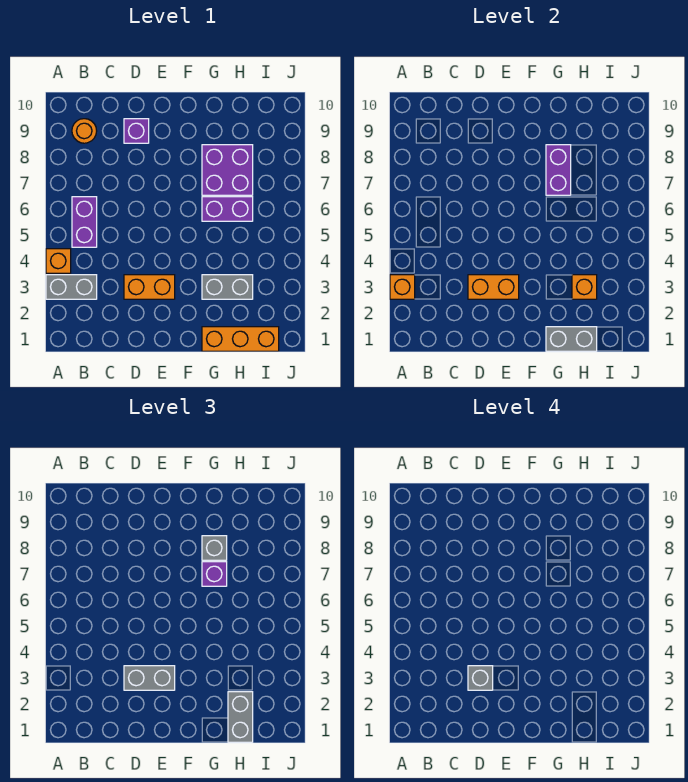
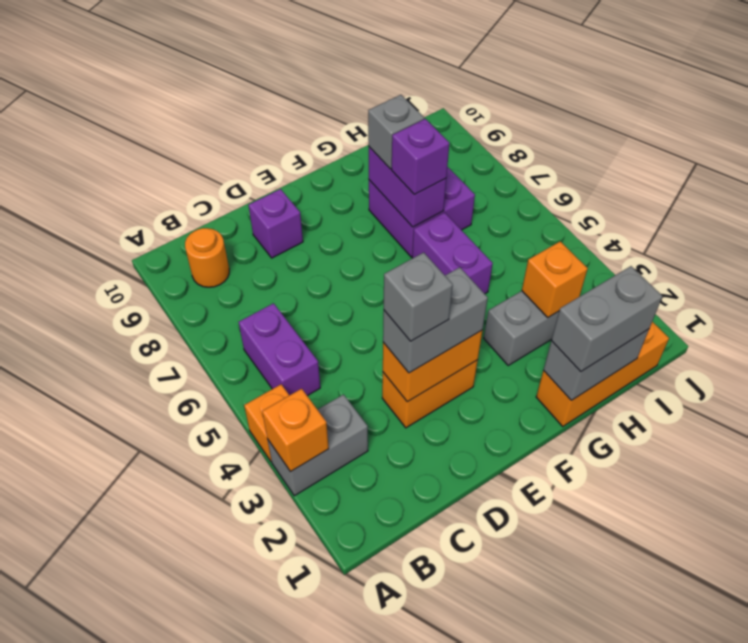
purple brick G6:H6 level 1 -> purple brick G5:G6 level 1
grey brick H1:H2 level 3 -> grey brick G1:H1 level 3

